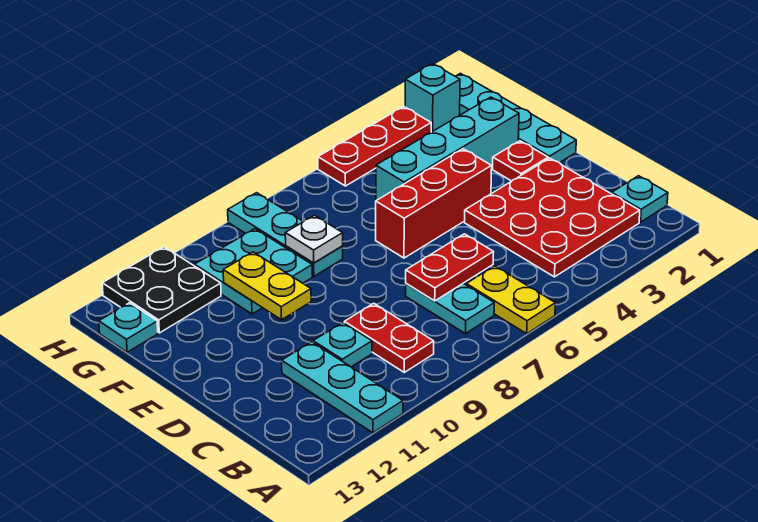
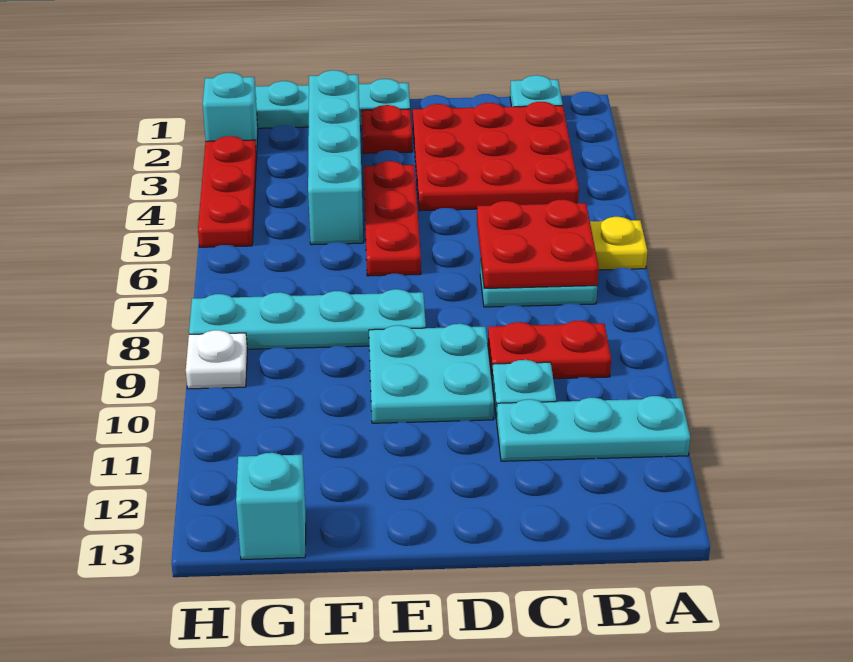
red plate C6:C7 level 2 -> red plate B6:C7 level 2
red brick E4:E6 level 1 -> red plate E4:E6 level 1
yellow plate E10:F10 level 2 -> none
cyan plate F8:H8 level 1 -> cyan plate E8:H8 level 1
white plate F8 level 2 -> white plate H9 level 1
cyan plate F9:G10 level 1 -> cyan plate D9:E10 level 1
black plate G11:H12 level 1 -> none
cyan plate G13 level 1 -> cyan brick G13 level 1

